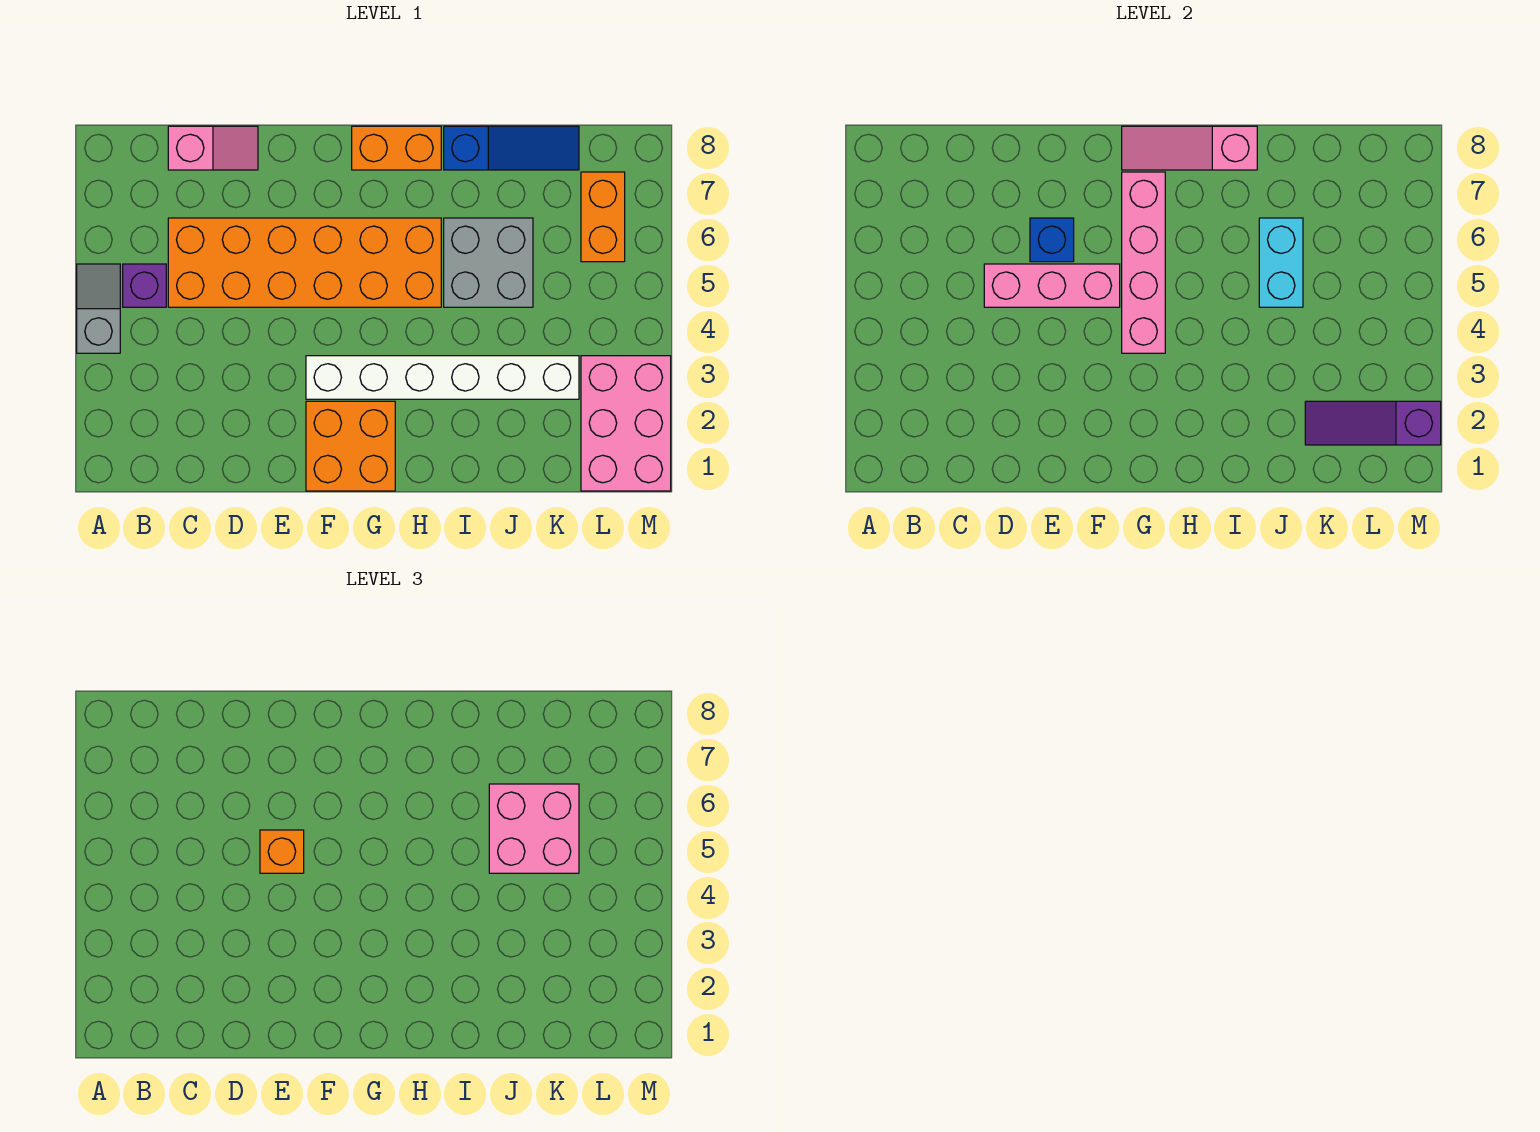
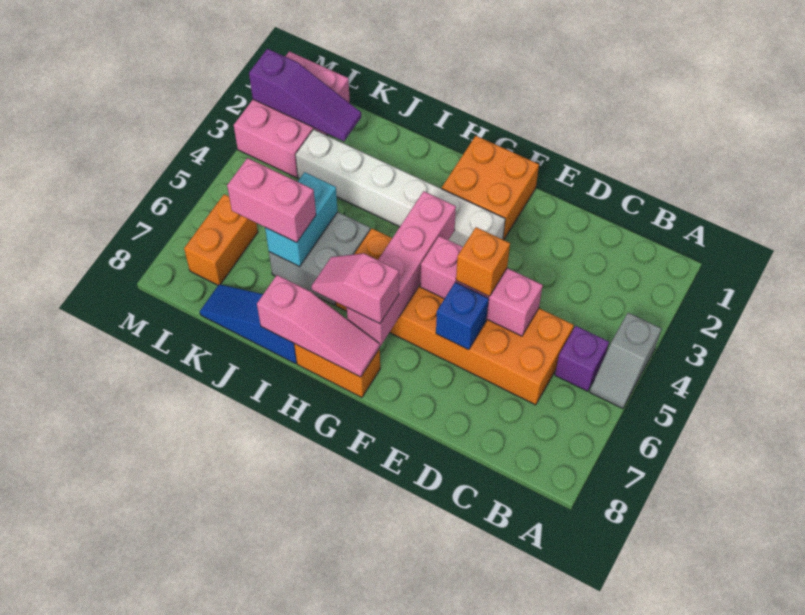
pink slope C8:D8 level 1 top C -> pink slope G7:H7 level 3 top G
pink brick J5:K6 level 3 -> pink brick J6:K6 level 3

